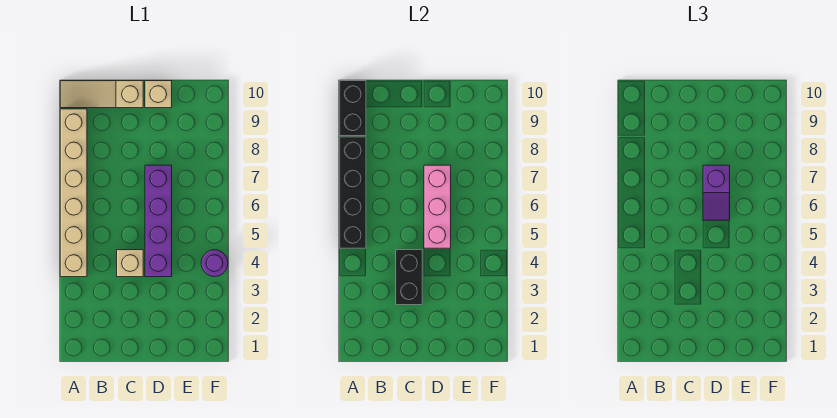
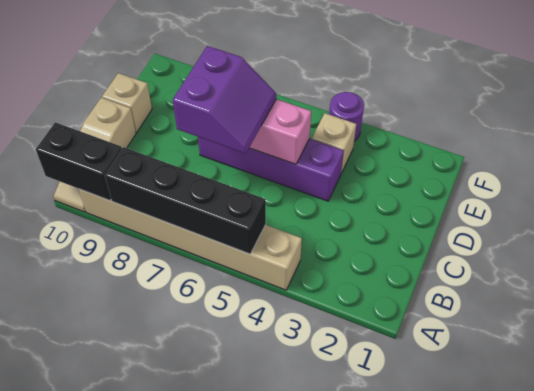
black brick C3:C4 level 2 -> none
tan brick C4 level 1 -> tan brick E4 level 1
purple slope D6:D7 level 3 top 7 -> purple slope C6:D7 level 3 top 7

